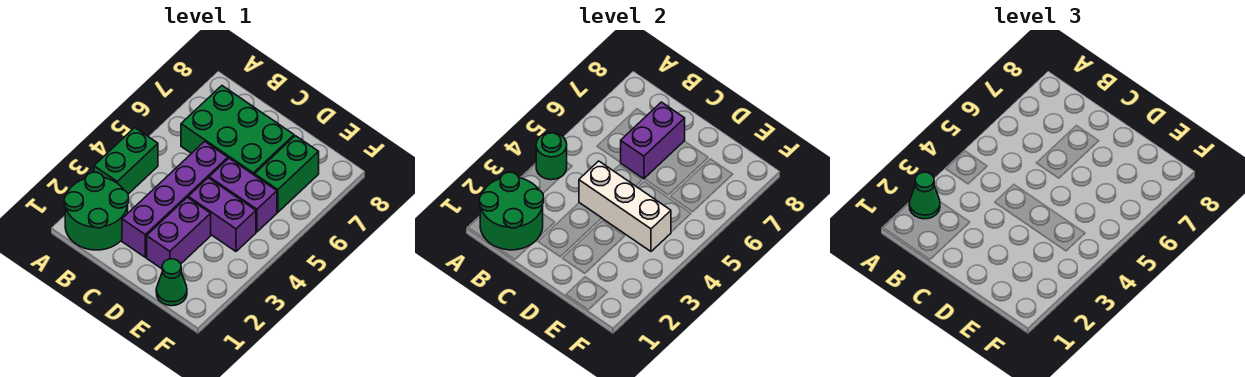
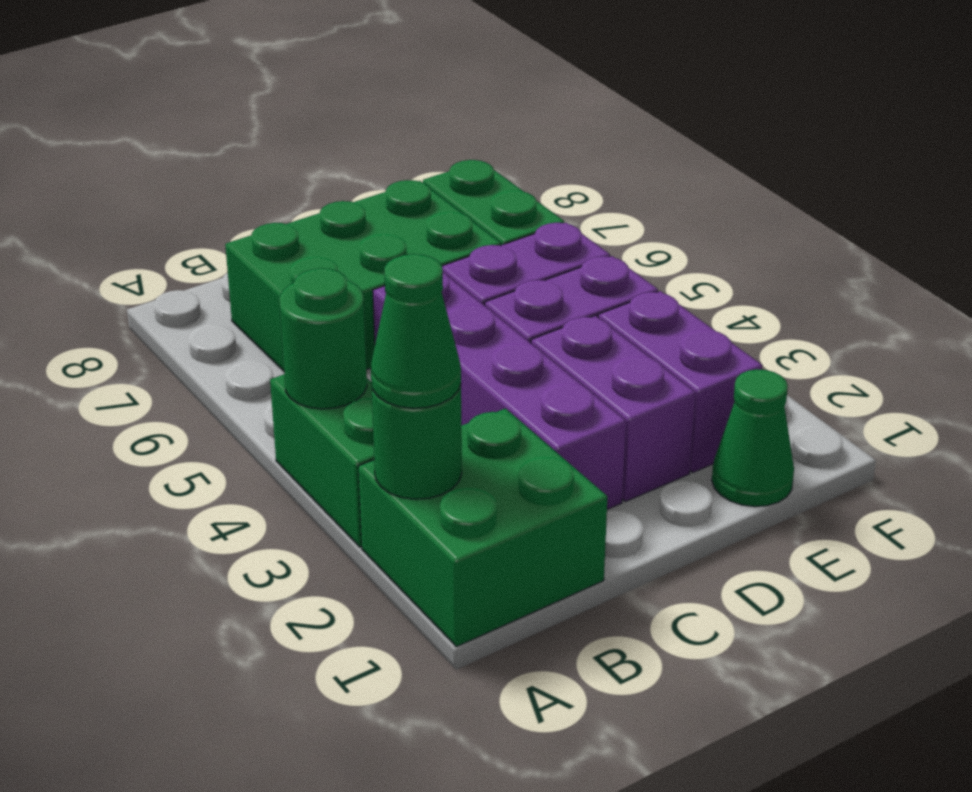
green round brick A1:B2 level 1 -> green brick A1:B2 level 1
green round brick A1:B2 level 2 -> green round brick A2 level 2
white brick C4:E4 level 2 -> none
purple brick C6:C7 level 2 -> purple brick E2:E3 level 1

